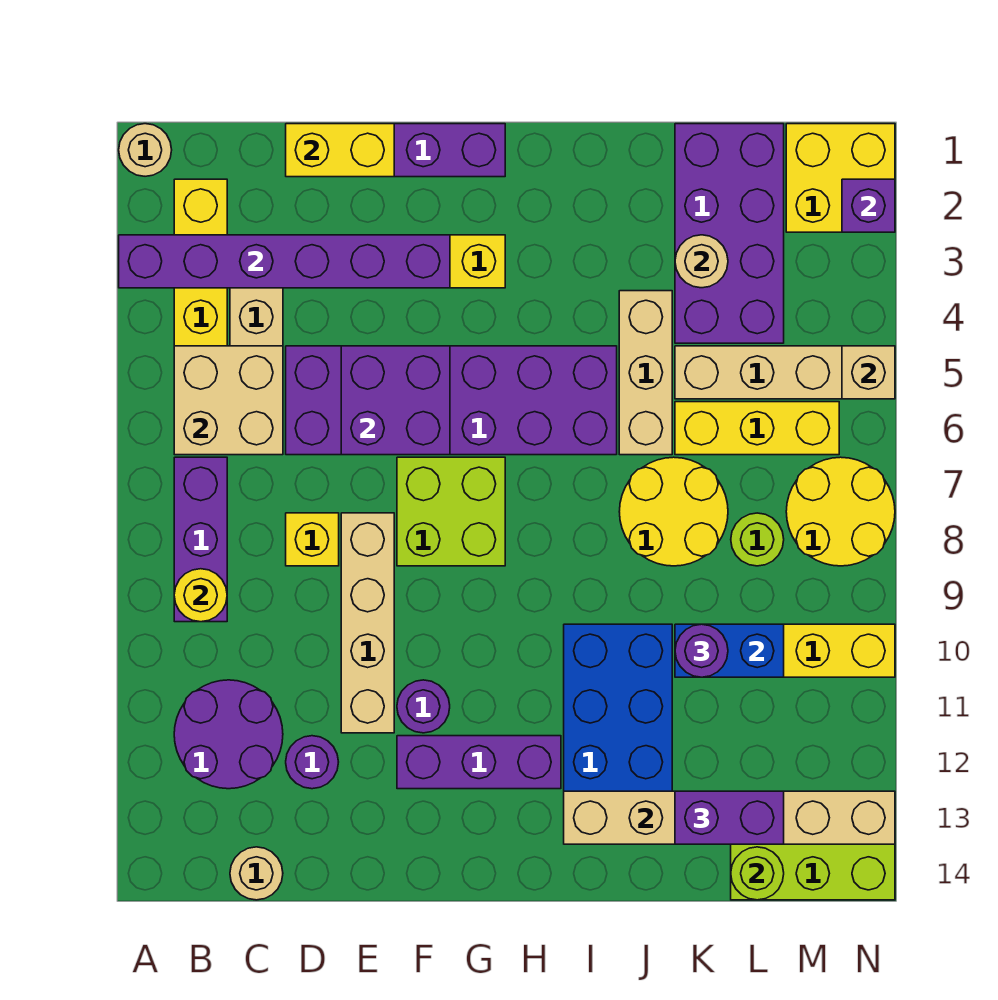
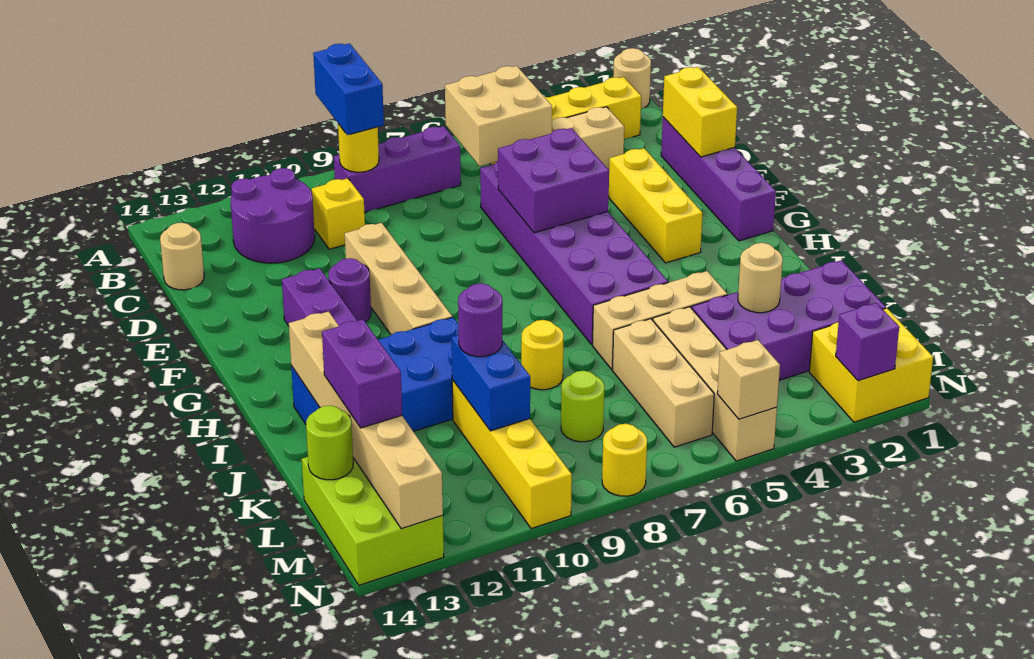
purple brick A3:F3 level 2 -> none
none -> blue brick A9:B9 level 3
yellow brick D8 level 1 -> yellow brick C10 level 1
purple round brick D12 level 1 -> none
tan brick E8:E11 level 1 -> tan brick E10:H10 level 1
lime brick F7:G8 level 1 -> none
yellow round brick J7:K8 level 1 -> yellow round brick J8 level 1
yellow brick K6:M6 level 1 -> tan brick K6:M6 level 1
yellow round brick M7:N8 level 1 -> yellow round brick N8 level 1

